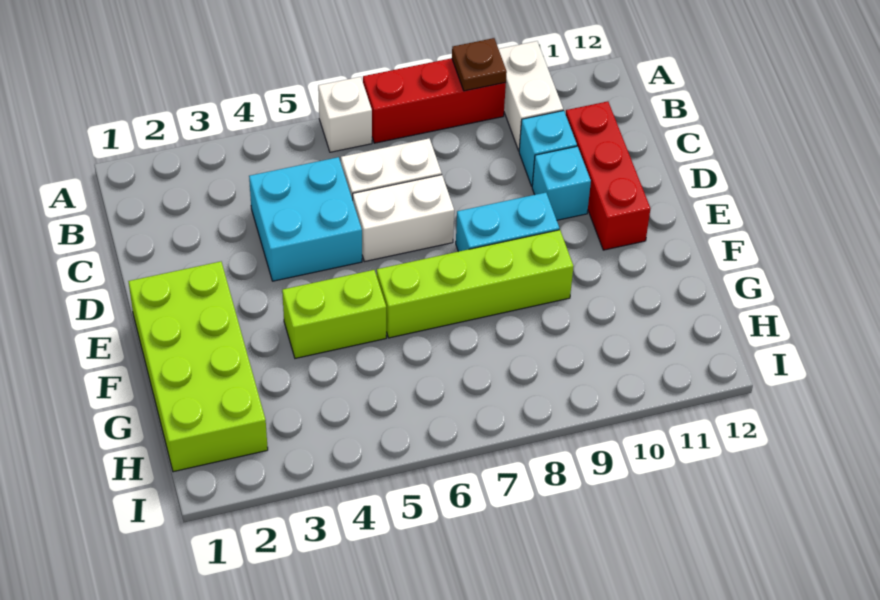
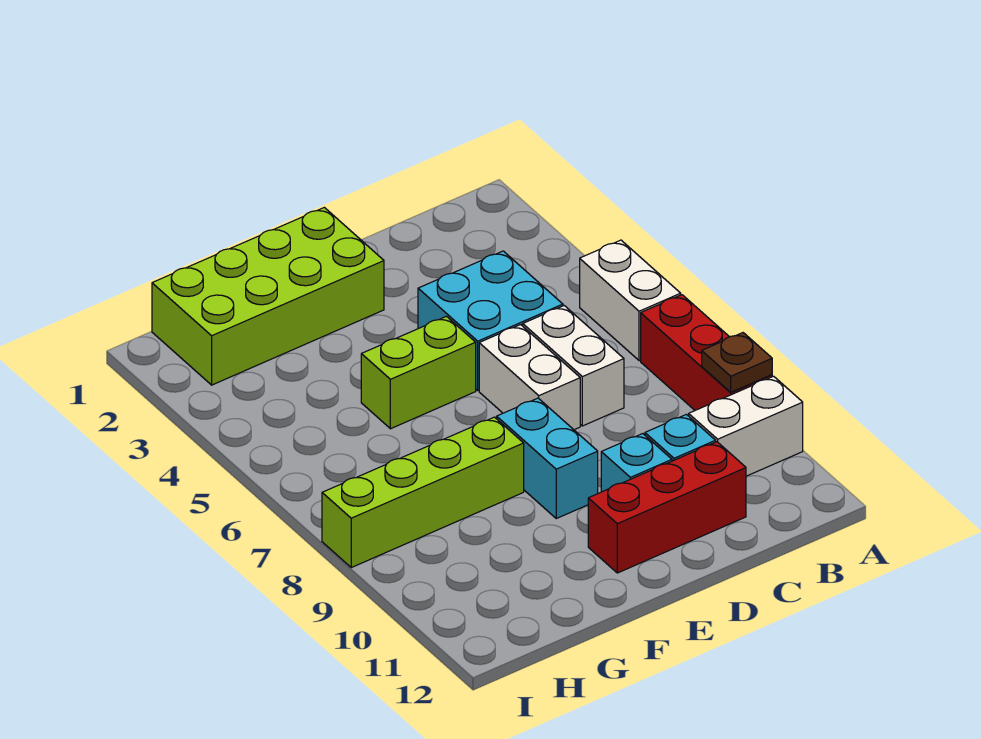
white brick A6 level 1 -> white brick A5:A6 level 1
lime brick F4:F5 level 1 -> lime brick E5:F5 level 1
lime brick F6:F9 level 1 -> lime brick F8:I8 level 1

